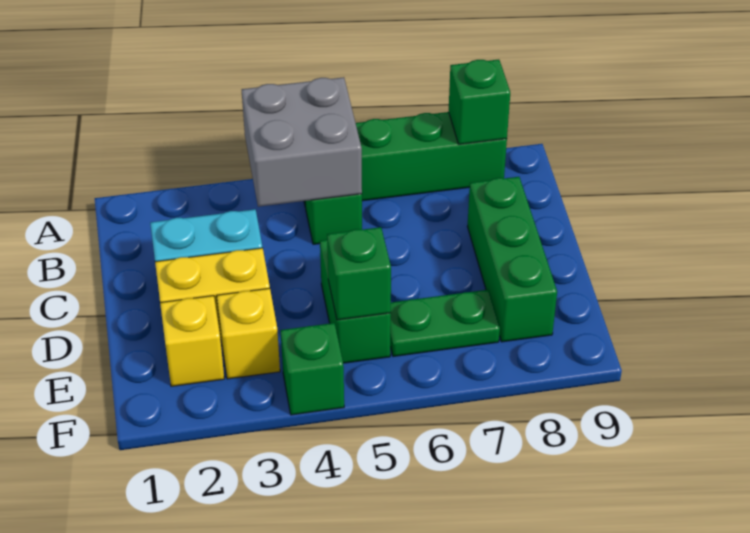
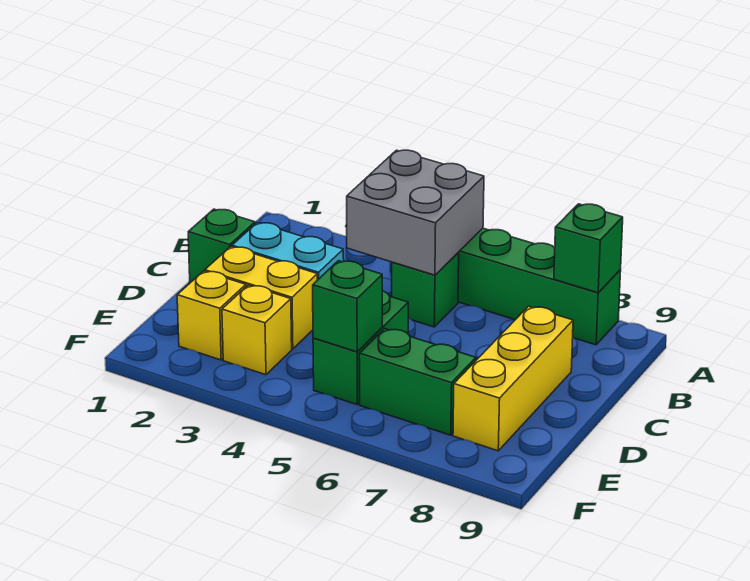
green brick C8:E8 level 1 -> yellow brick C8:E8 level 1
green plate E6:E7 level 1 -> green brick E6:E7 level 1
green brick F4 level 1 -> green brick C1 level 1

